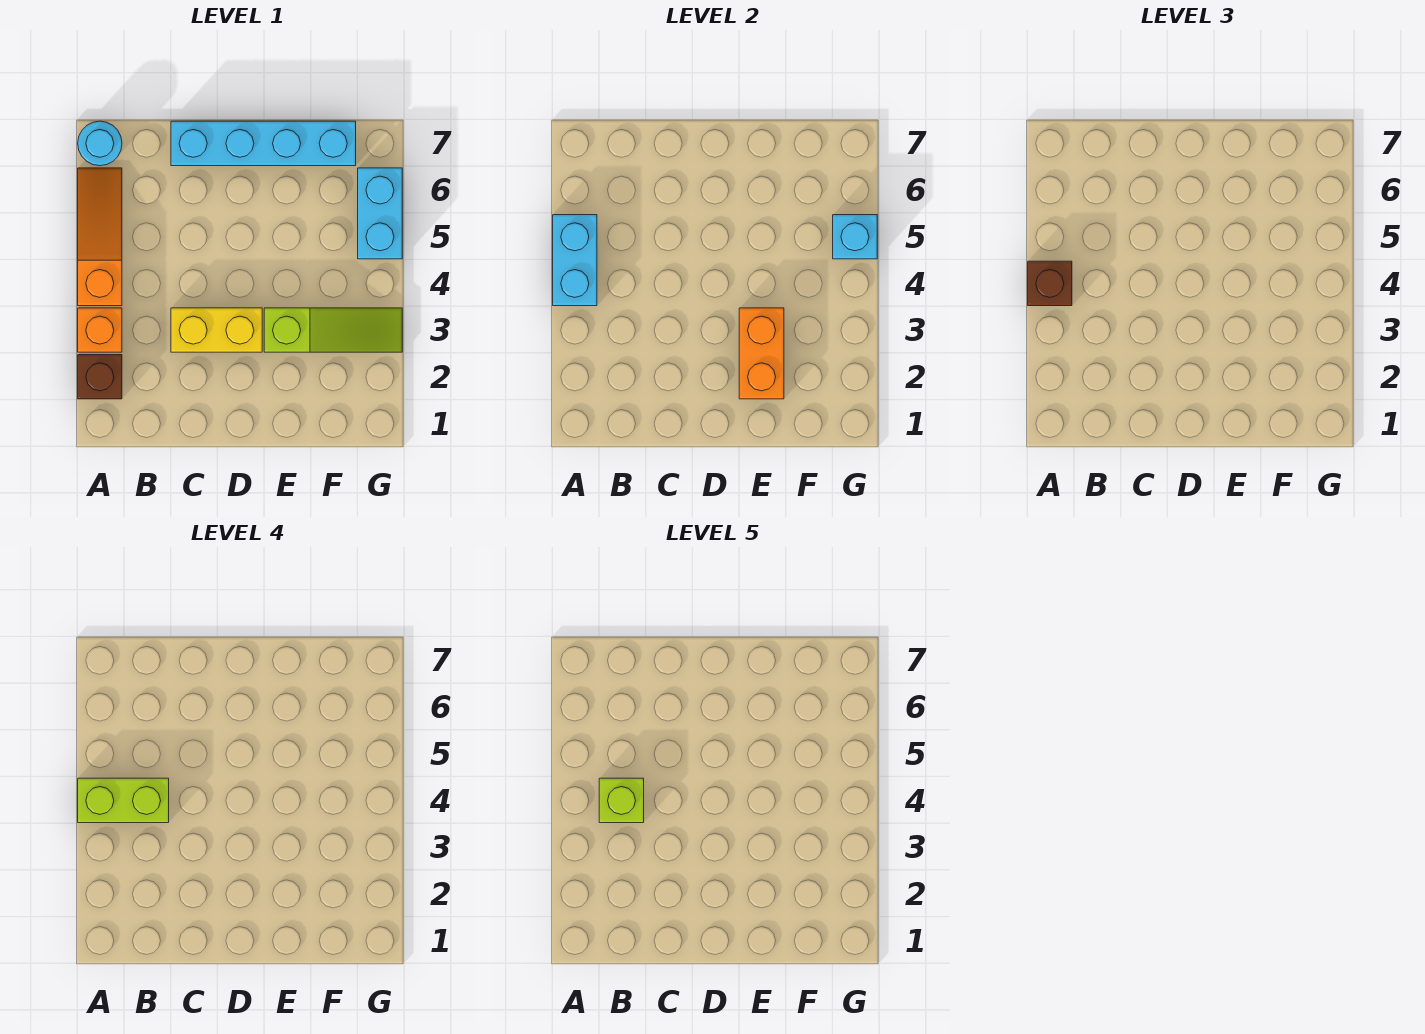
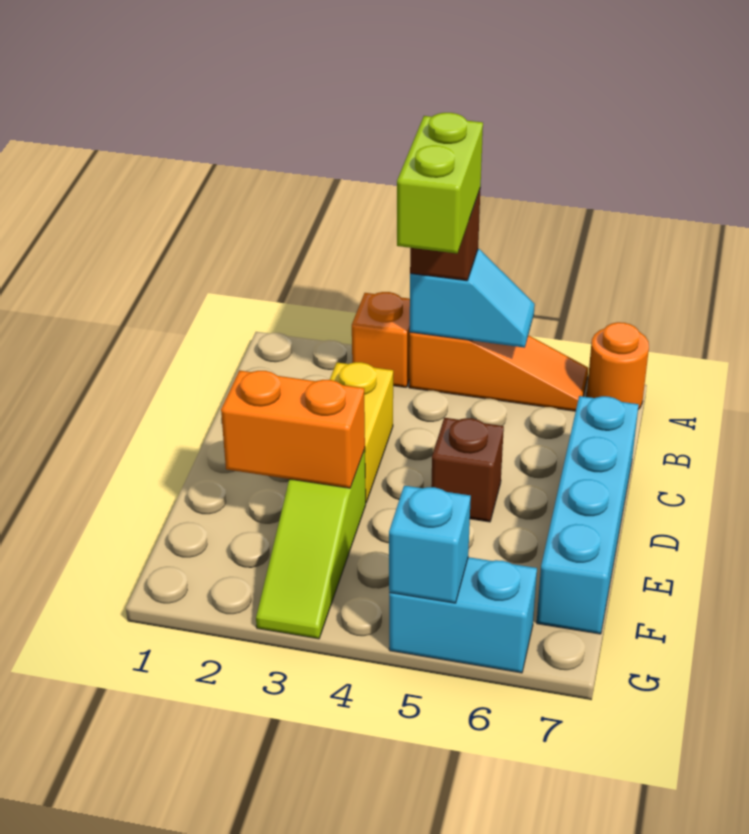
brown brick A2 level 1 -> brown brick D5 level 1
cyan brick A4:A5 level 2 -> cyan slope A4:A5 level 2 top 4
cyan round brick A7 level 1 -> orange round brick A7 level 1
lime brick B4 level 5 -> none

